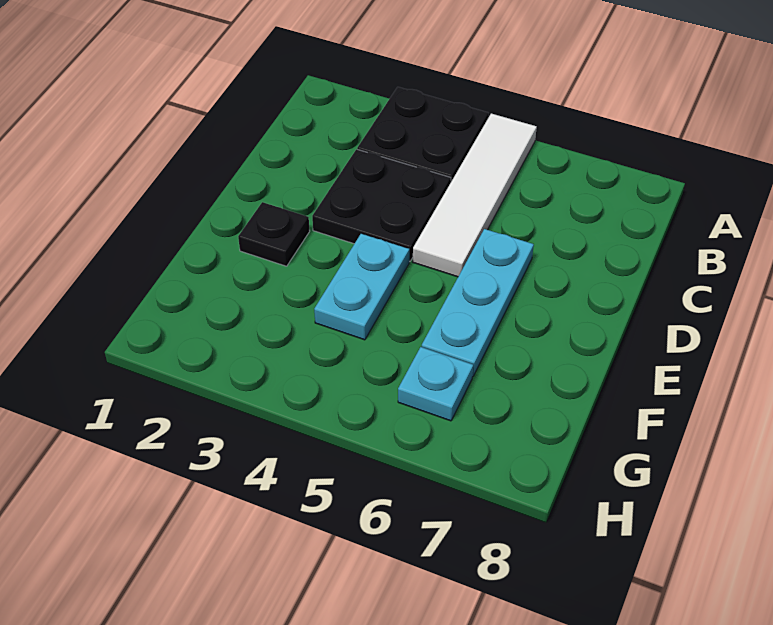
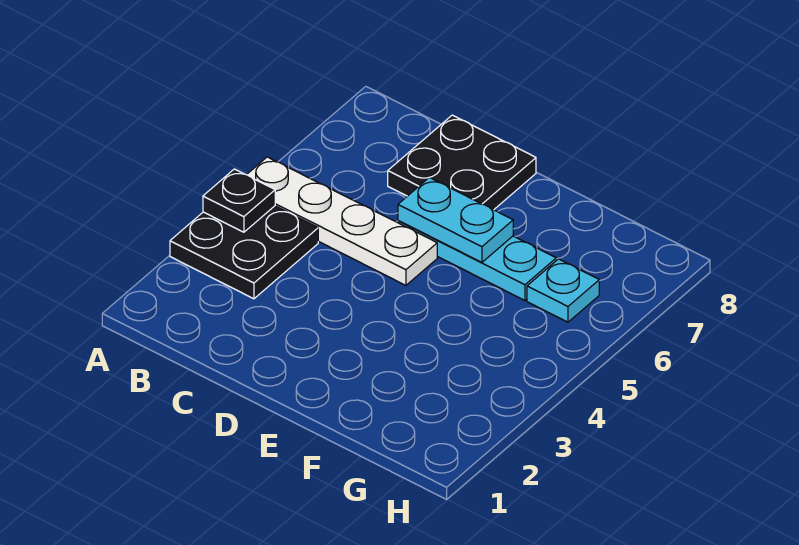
white tile A5:D5 level 1 -> white plate A5:D5 level 1
black plate C3:D4 level 1 -> black plate C7:D8 level 1
black plate E2 level 1 -> black plate A4 level 2
cyan plate E4:F4 level 1 -> cyan plate D6:E6 level 2

